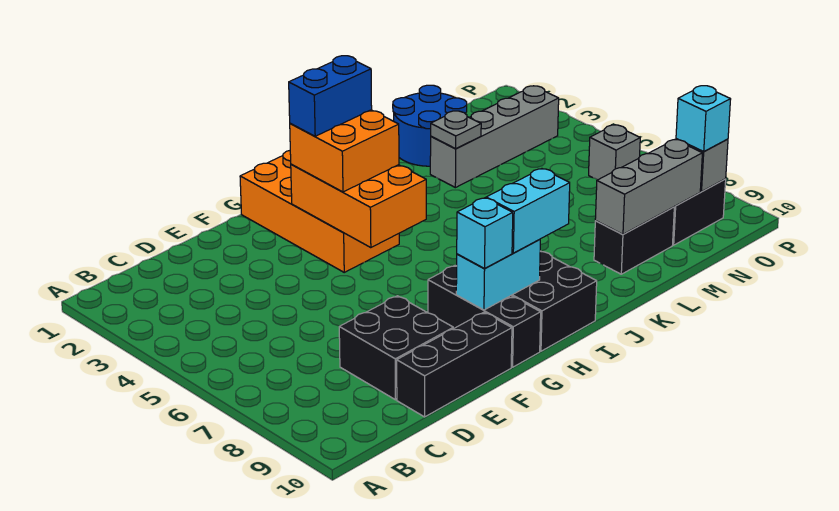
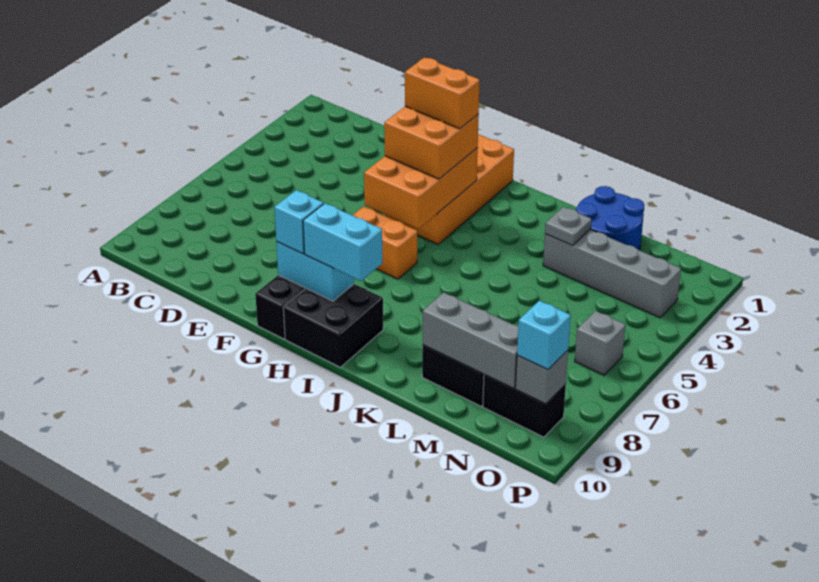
black brick D8:E9 level 1 -> none
black brick D10:F10 level 1 -> none
blue brick G3:H3 level 4 -> orange brick G3:H3 level 4
none -> orange brick G6:H6 level 1

